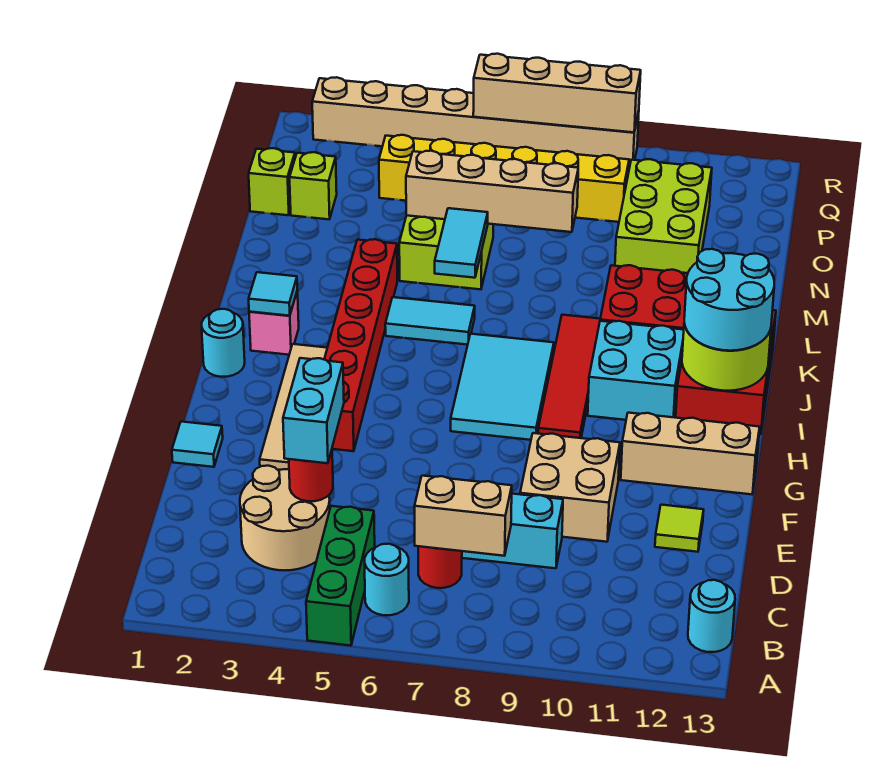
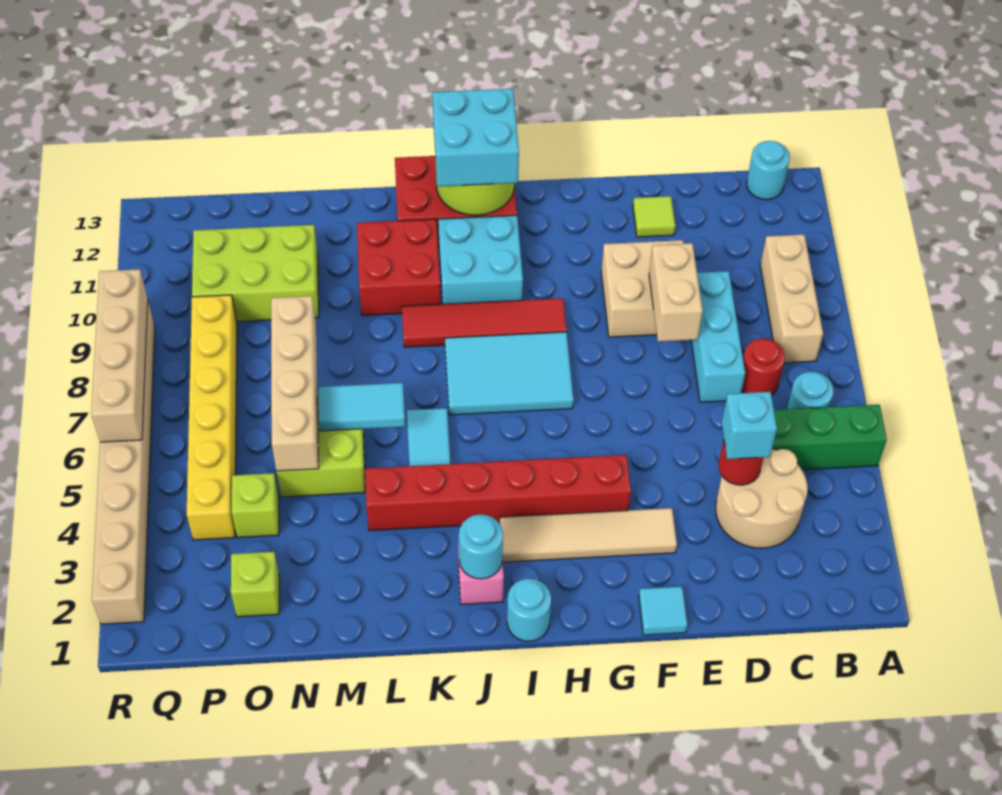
tan brick C7:C8 level 2 -> tan brick E8:E9 level 2
cyan brick D4:E4 level 3 -> cyan brick D4 level 3
tan brick G11:G13 level 1 -> tan brick B8:B10 level 1
cyan round brick I12:J13 level 3 -> cyan brick I12:J13 level 3
cyan tile J2 level 2 -> cyan round brick J2 level 2
lime brick O1 level 1 -> lime brick O4 level 1

